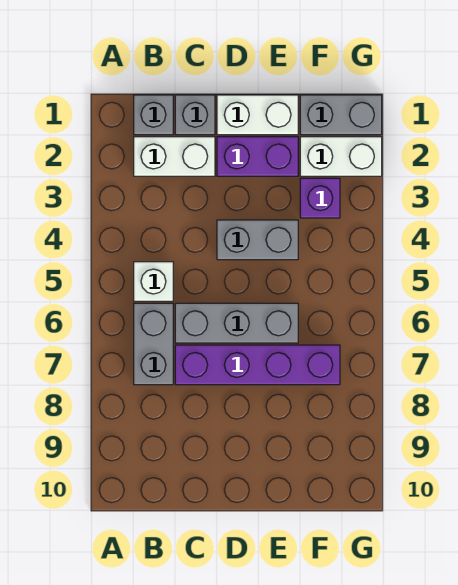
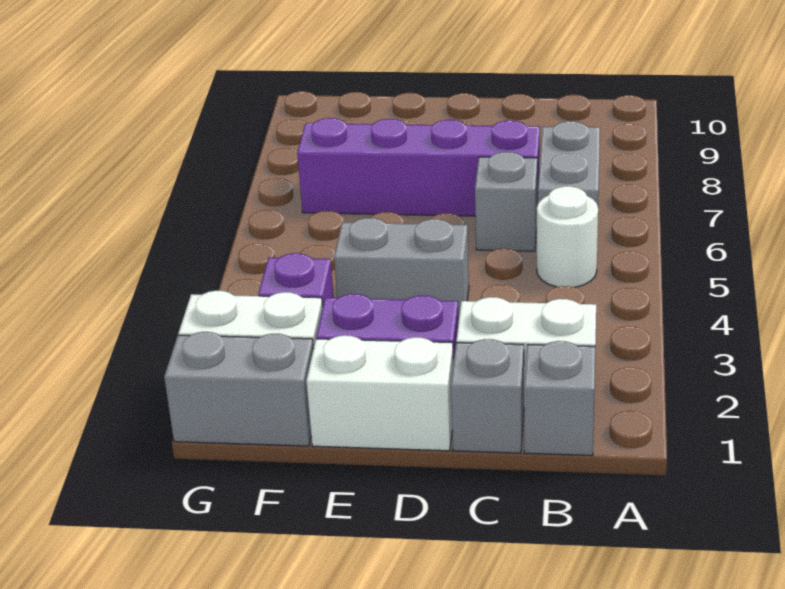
white brick B5 level 1 -> white round brick B5 level 1
grey brick C6:E6 level 1 -> grey brick C6 level 1

